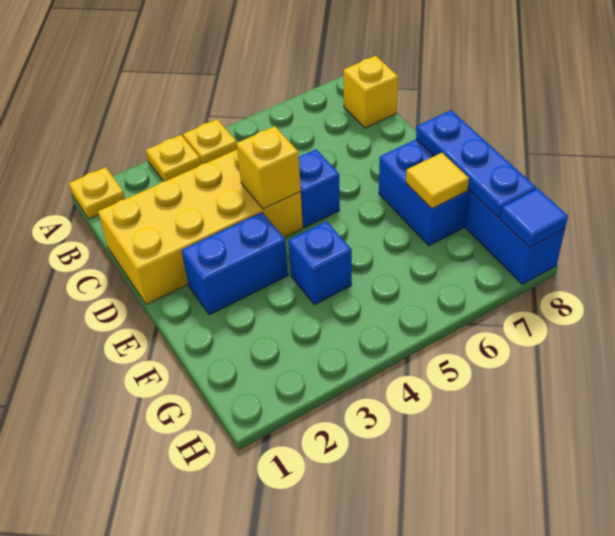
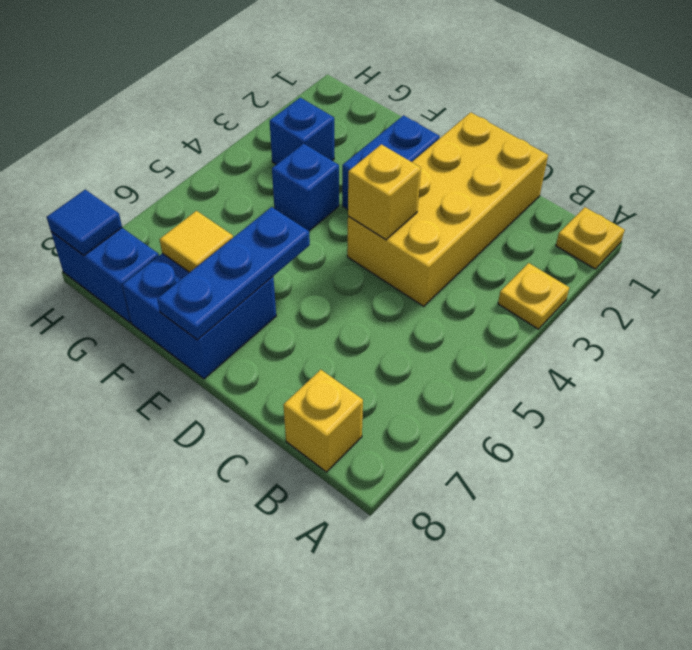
yellow plate A4 level 1 -> none
blue brick D5 level 1 -> blue brick G3 level 1
blue plate E8:G8 level 2 -> blue plate E6:E8 level 2

